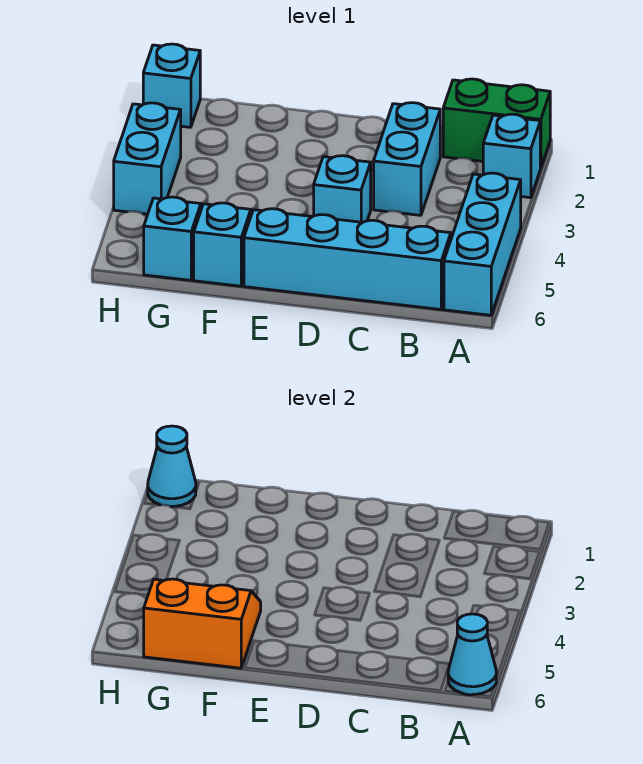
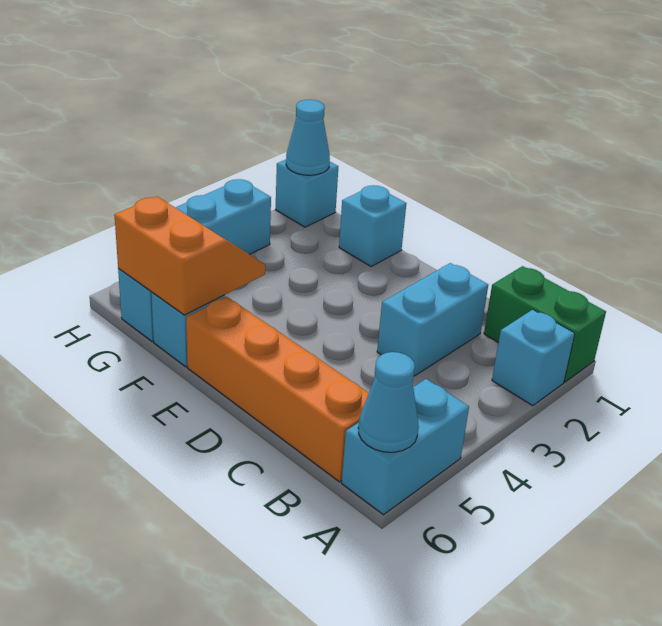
cyan brick A4:A6 level 1 -> cyan brick A5:A6 level 1
cyan brick B6:E6 level 1 -> orange brick B6:E6 level 1
cyan brick D4 level 1 -> cyan brick F1 level 1

